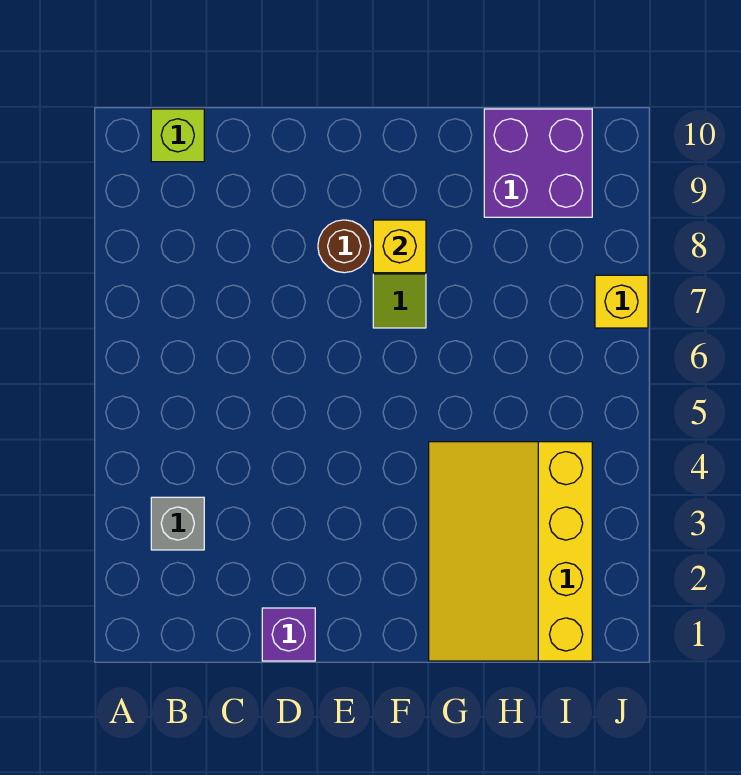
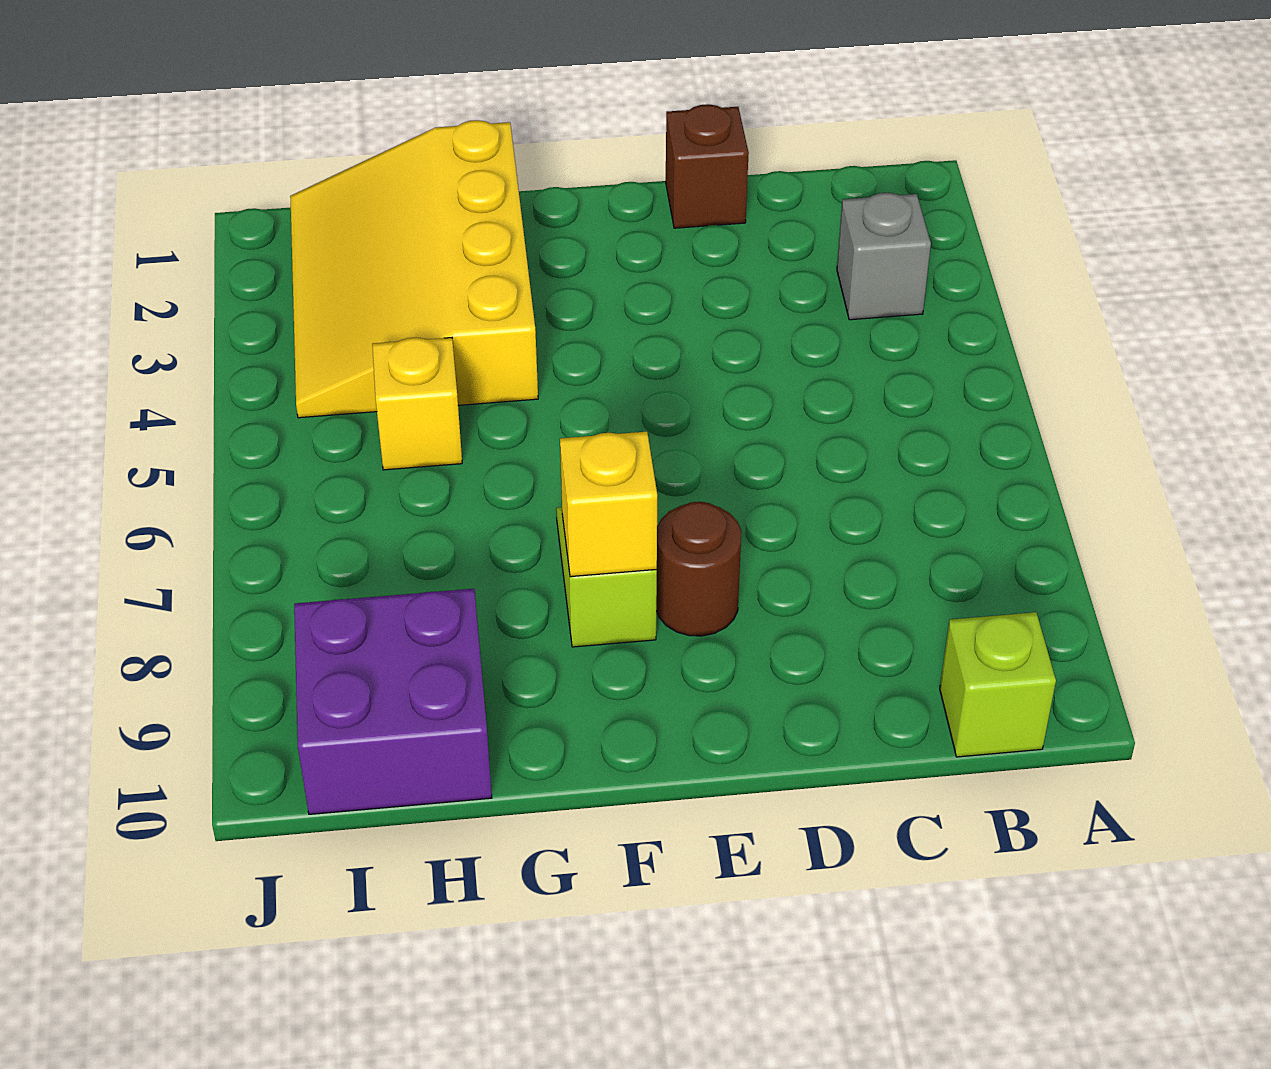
purple brick D1 level 1 -> brown brick D1 level 1
yellow slope G1:I4 level 1 top I -> yellow slope G1:I4 level 1 top G
yellow brick J7 level 1 -> yellow brick H5 level 1

